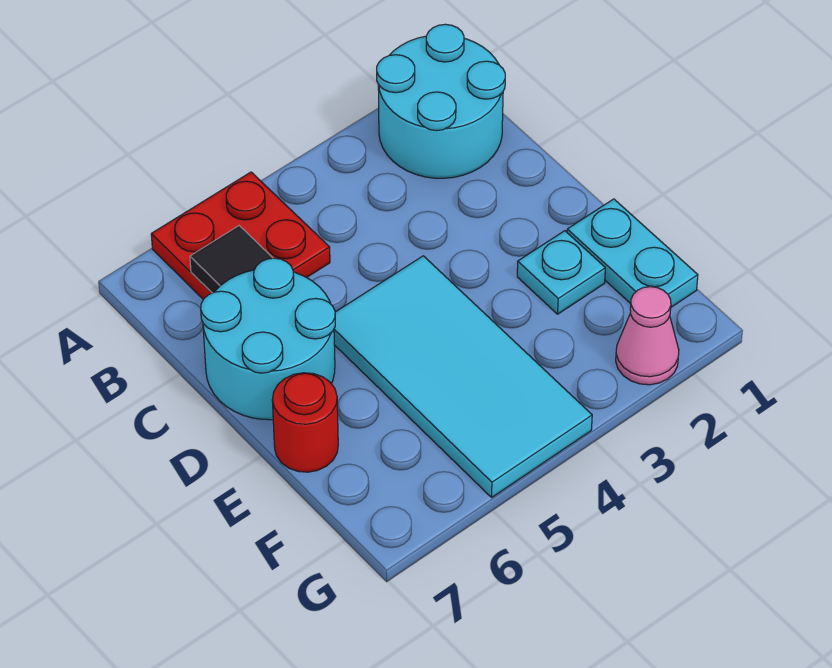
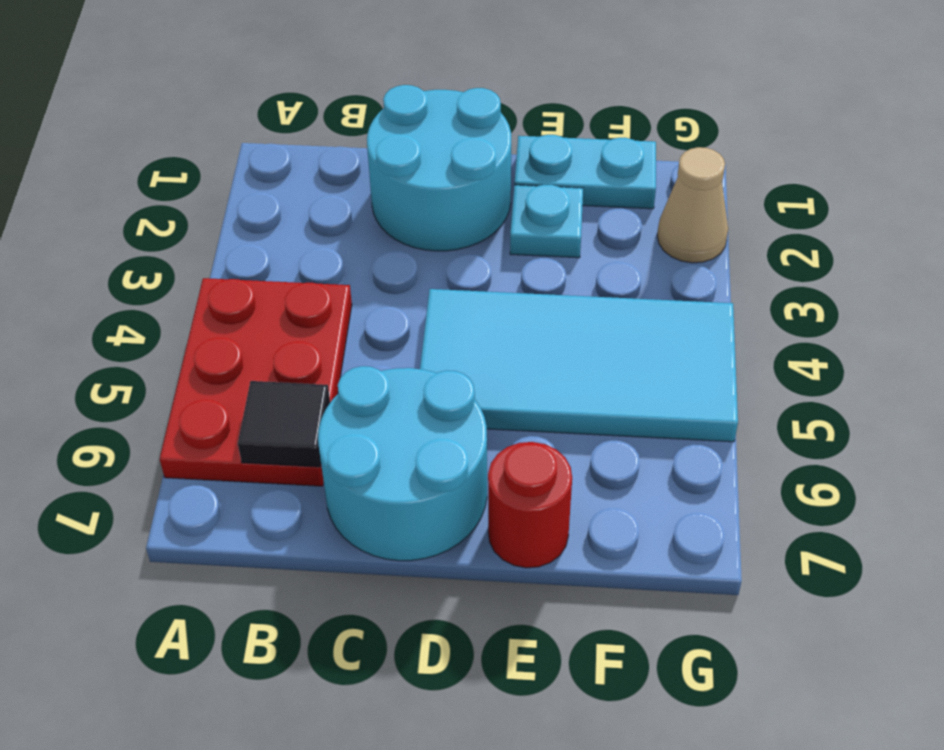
cyan round brick A1:B2 level 1 -> cyan round brick C1:D2 level 1
red plate A5:B6 level 1 -> red plate A4:B6 level 1
pink cone G2 level 1 -> tan cone G2 level 1

